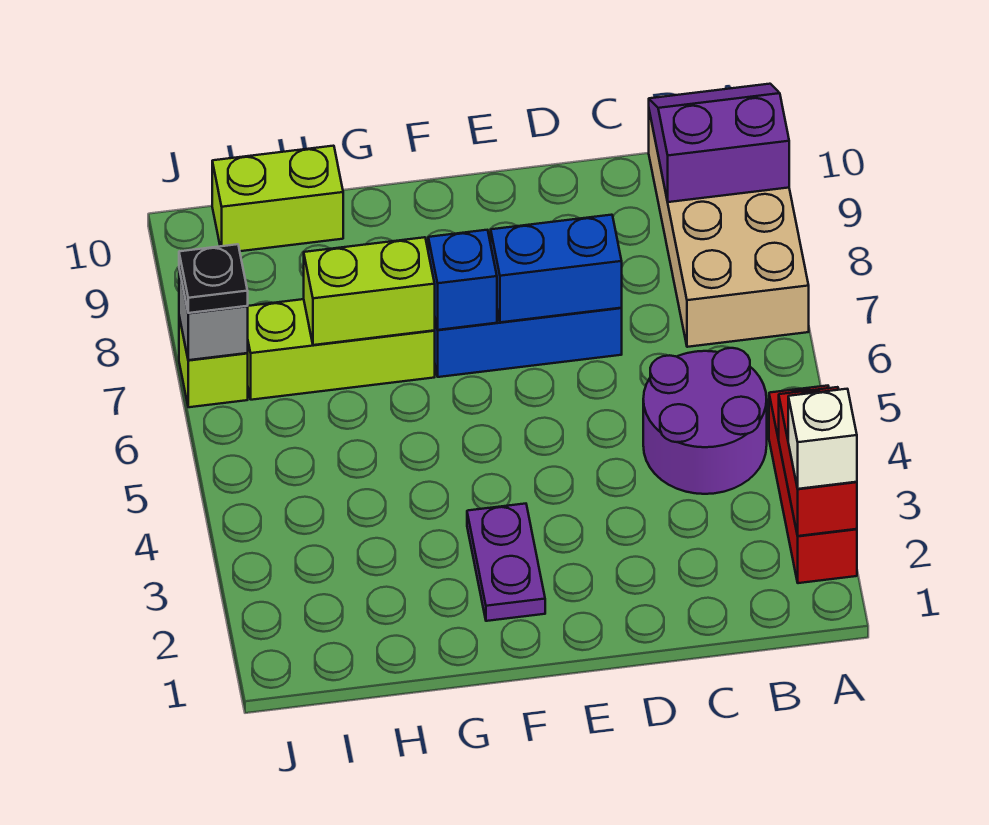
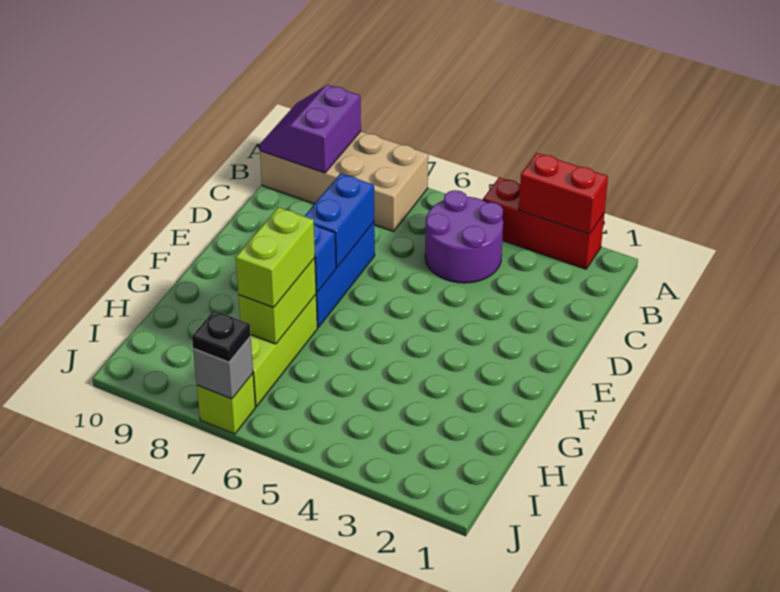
white brick A2 level 3 -> none
purple plate F2:F3 level 1 -> none
lime brick H10:I10 level 1 -> lime brick G7:H7 level 3

